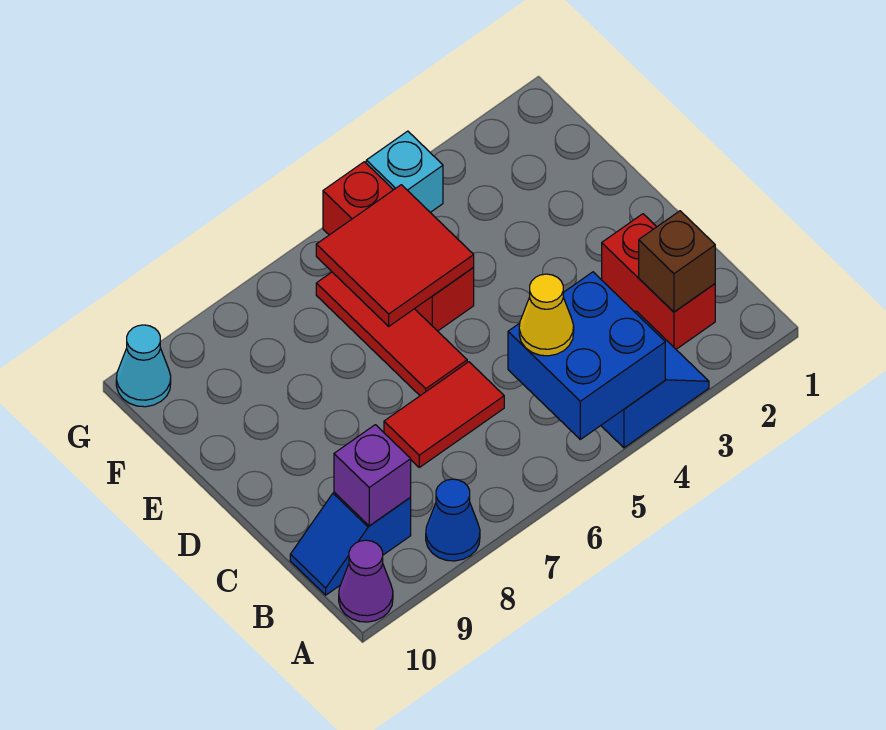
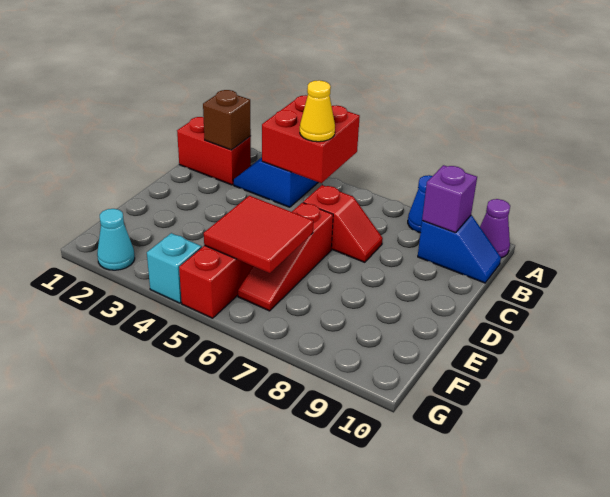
blue brick A4:B5 level 2 -> red brick A4:B5 level 2
red brick B2:C2 level 1 -> red brick B1:B2 level 1
red tile C6:C7 level 1 -> red slope C6:C7 level 1 top 6
red tile D6:F6 level 1 -> red slope D6:F6 level 1 top D
cyan cone G10 level 1 -> cyan cone G2 level 1

